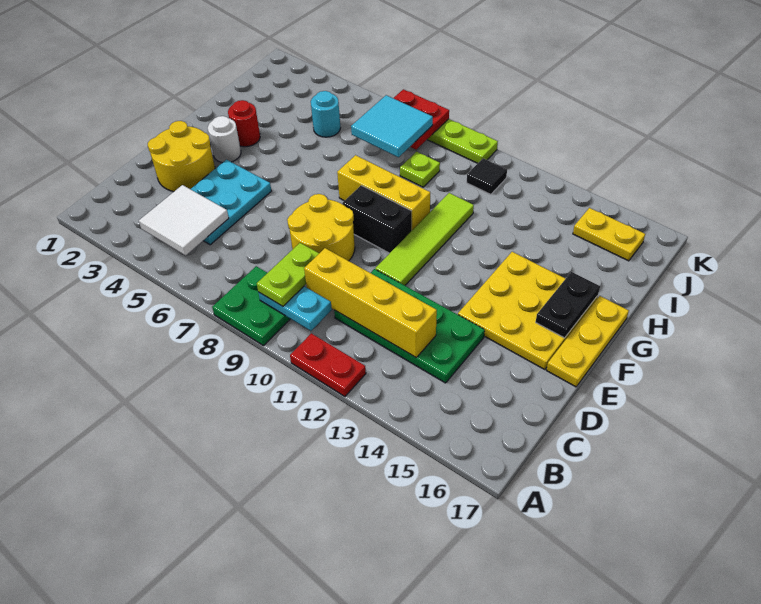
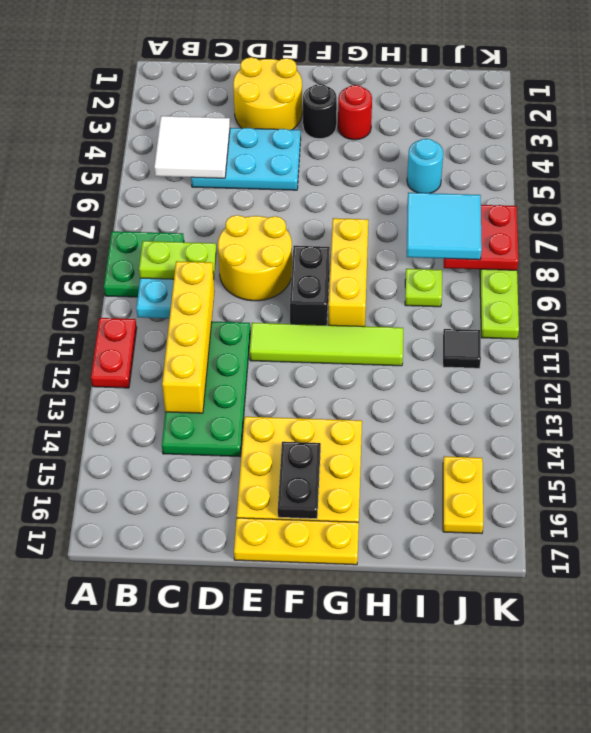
white round brick F3 level 1 -> black round brick F3 level 1
black plate F16:G16 level 2 -> black plate F15:F16 level 2

